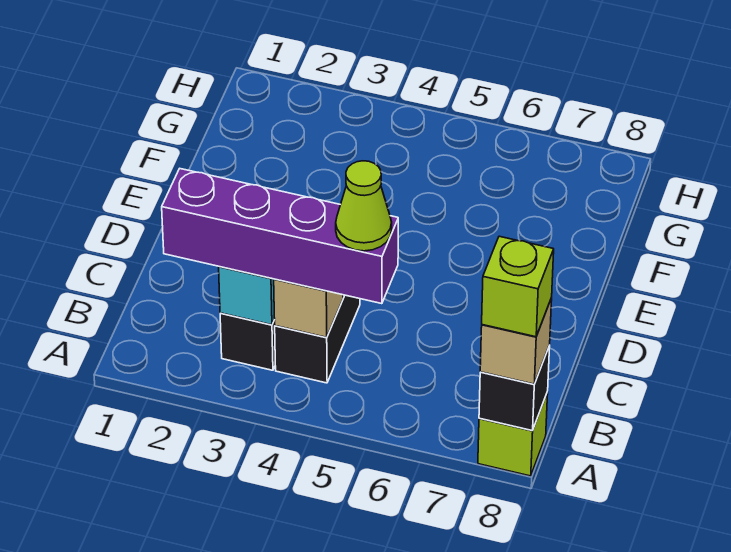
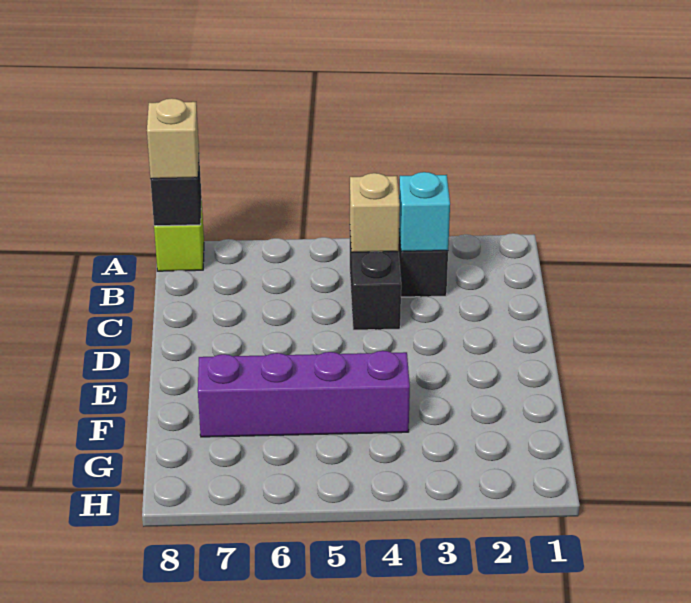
lime brick A8 level 4 -> none
purple brick B2:B5 level 3 -> purple brick F4:F7 level 1
lime cone B5 level 4 -> none

